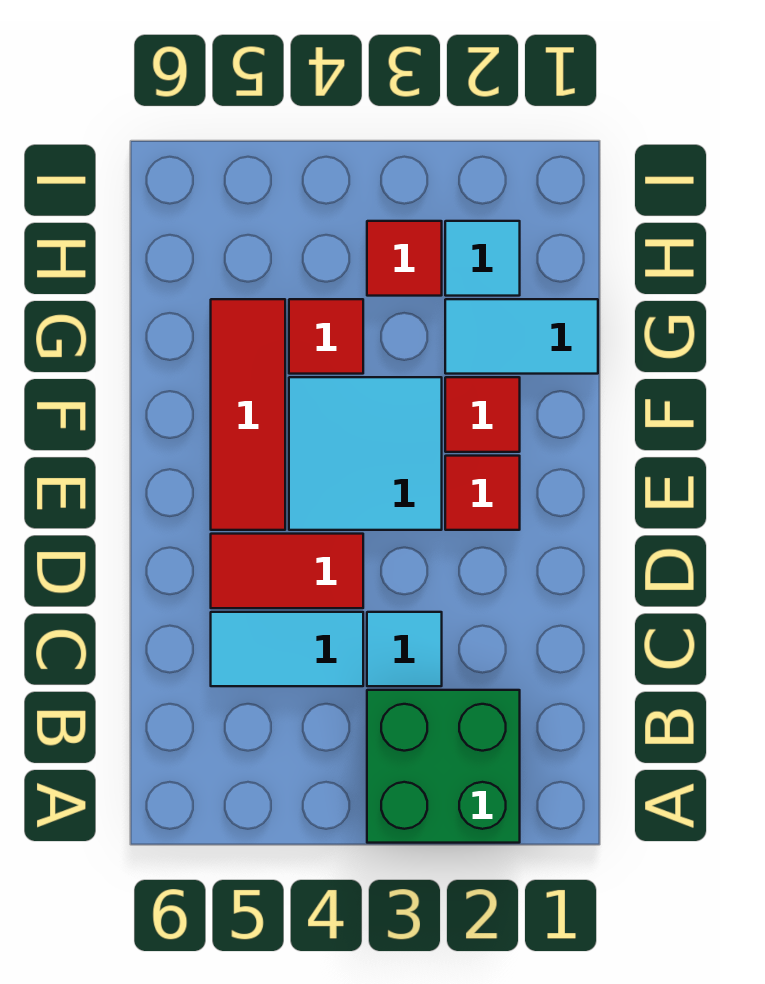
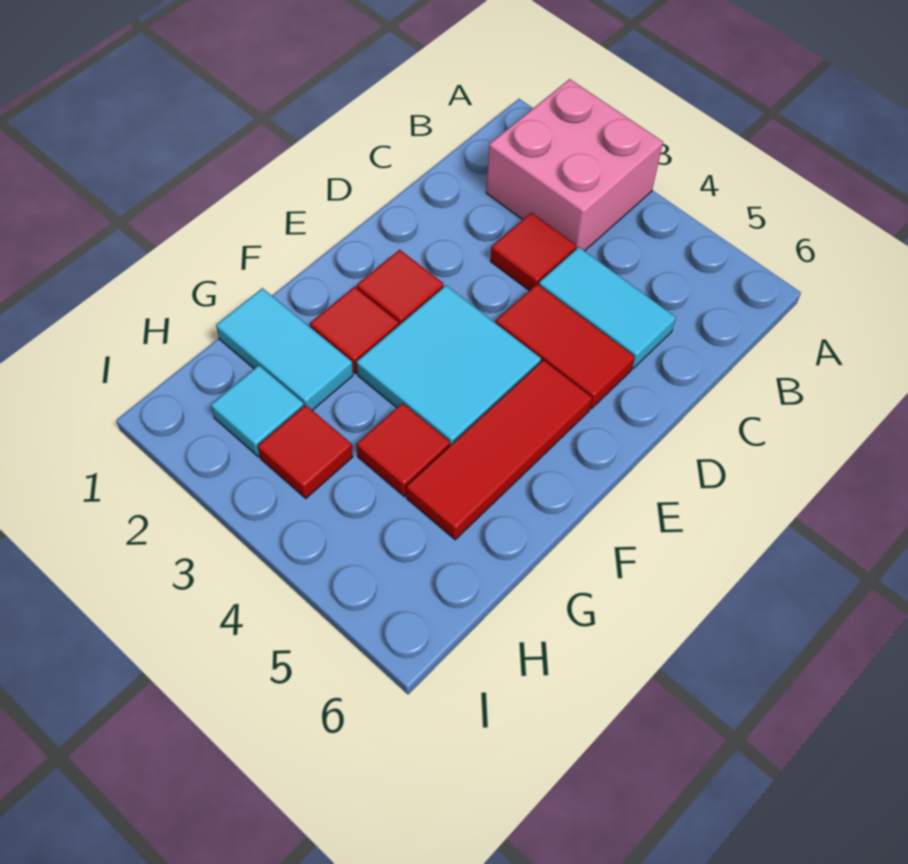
green brick A2:B3 level 1 -> pink brick A2:B3 level 1
cyan tile C3 level 1 -> red tile C3 level 1

